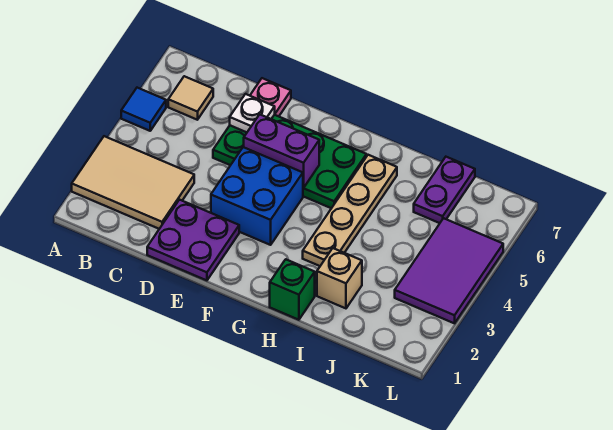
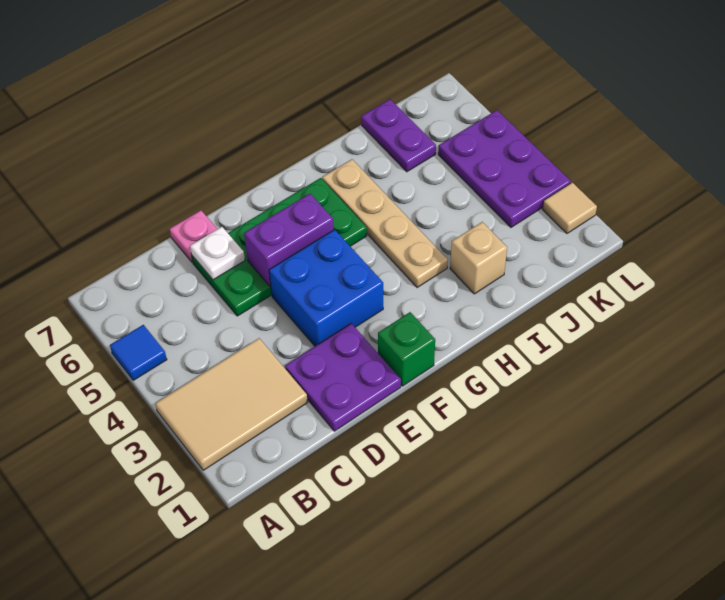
tan tile B6 level 1 -> tan tile L2 level 1
green brick H1 level 1 -> green brick F1 level 1
purple tile K3:L5 level 1 -> purple plate K3:L5 level 1

